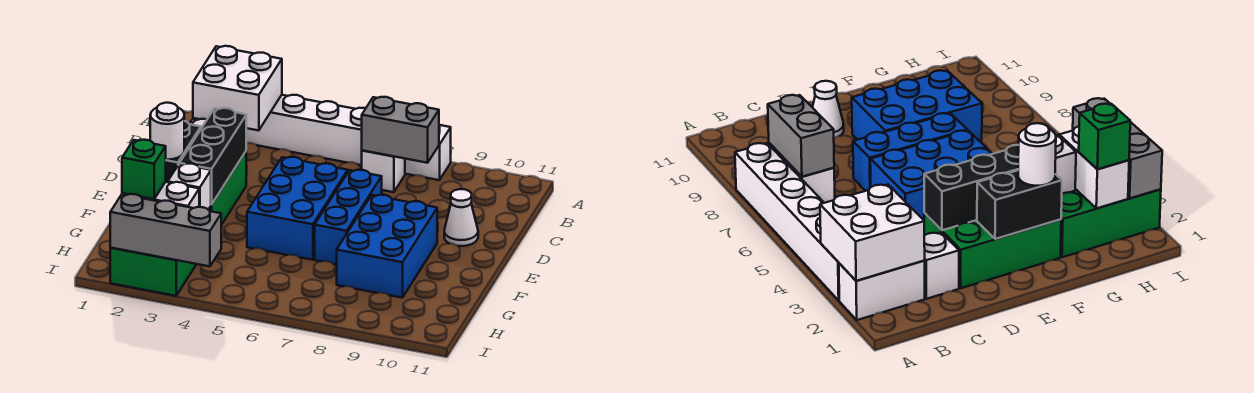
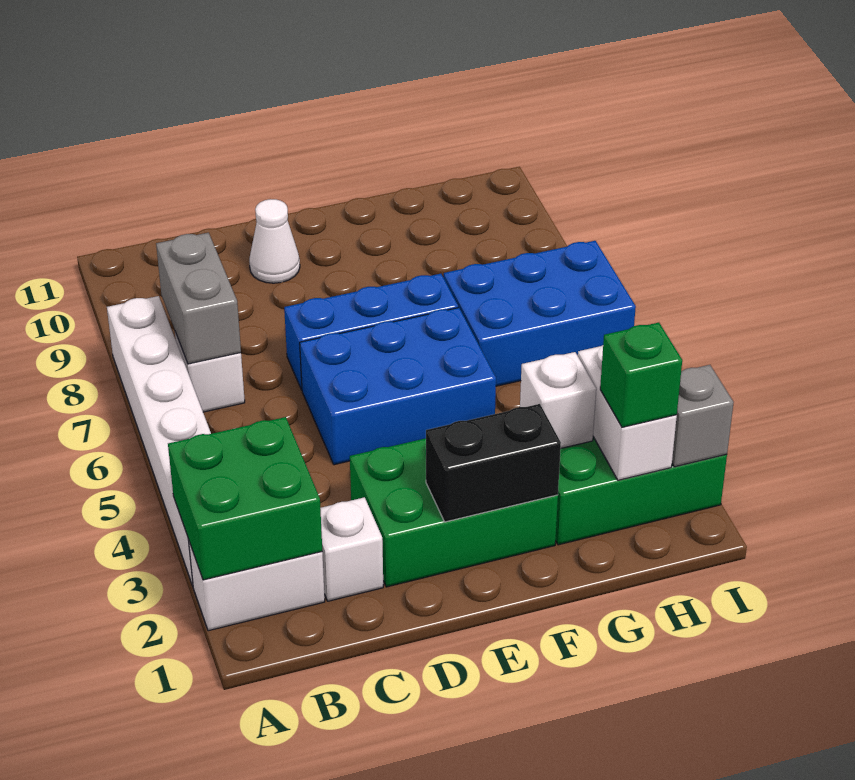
white brick A2:B3 level 2 -> green brick A2:B3 level 2
black brick D3:F3 level 2 -> none
blue brick E8:G9 level 1 -> blue brick G6:I7 level 1
white round brick F2 level 3 -> none
grey brick I2:I4 level 2 -> grey brick I2 level 2

